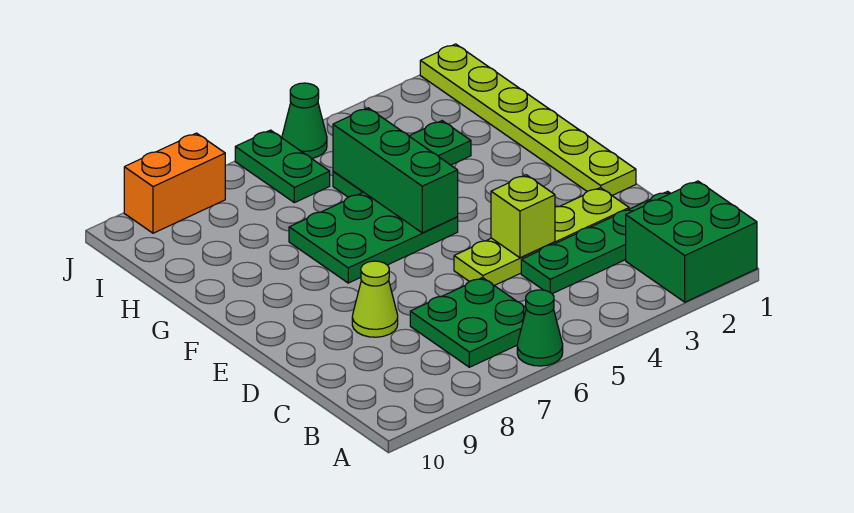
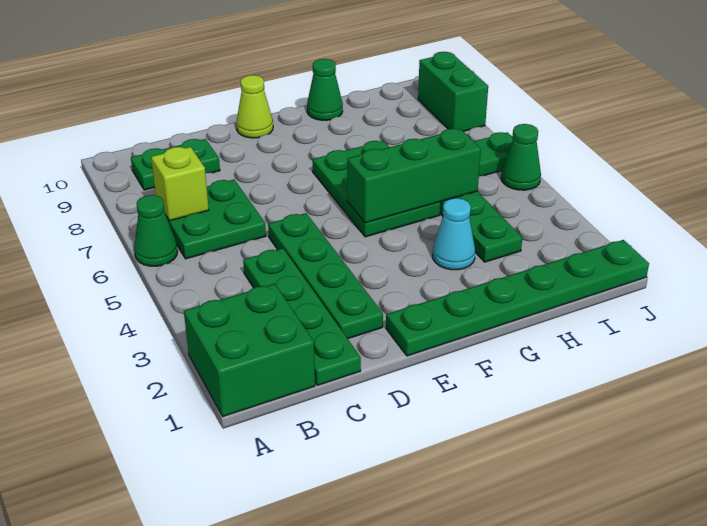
none -> green plate B9:C9 level 1
lime plate D2:D5 level 1 -> green plate D2:D5 level 1
lime brick D4 level 2 -> lime brick B7 level 2
lime cone D8 level 1 -> lime cone E10 level 1
lime plate E1:J1 level 1 -> green plate E1:J1 level 1
none -> cyan cone G3 level 1
none -> green cone G10 level 1
orange brick J8:J9 level 1 -> green brick J8:J9 level 1

